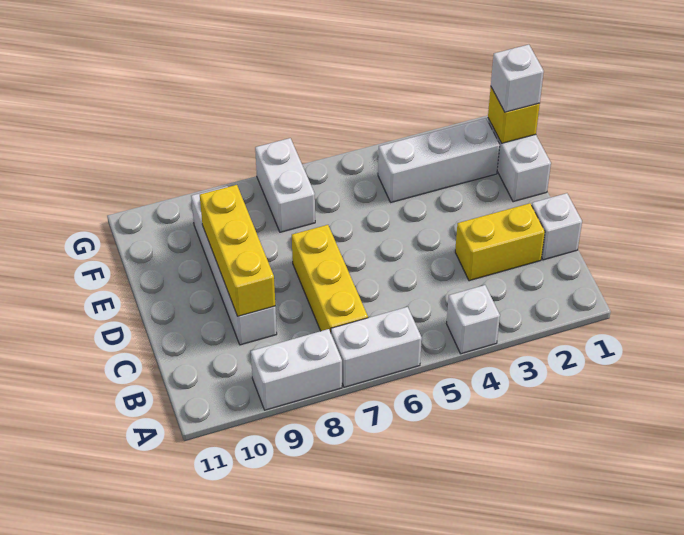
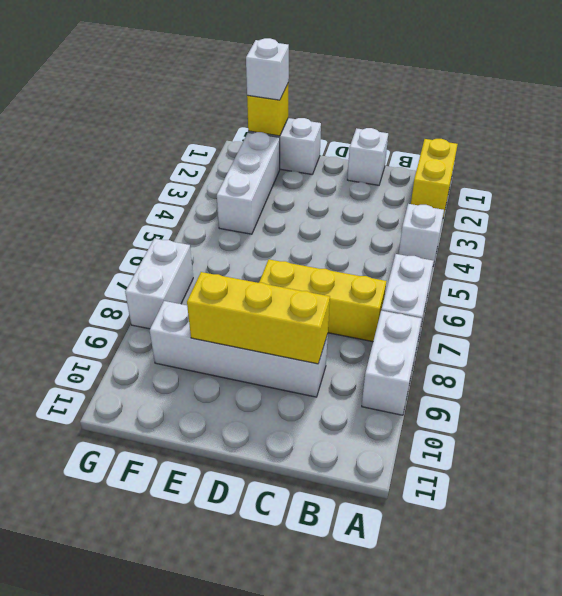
yellow brick C2:C3 level 1 -> yellow brick A1:A2 level 1
white brick F7:G7 level 1 -> white brick G7:G8 level 1

